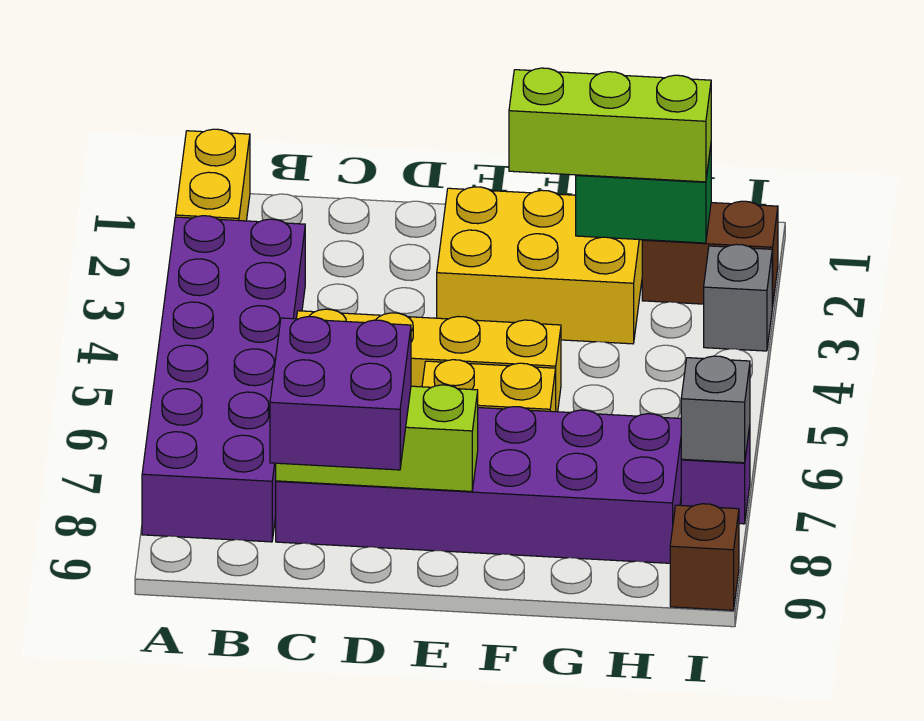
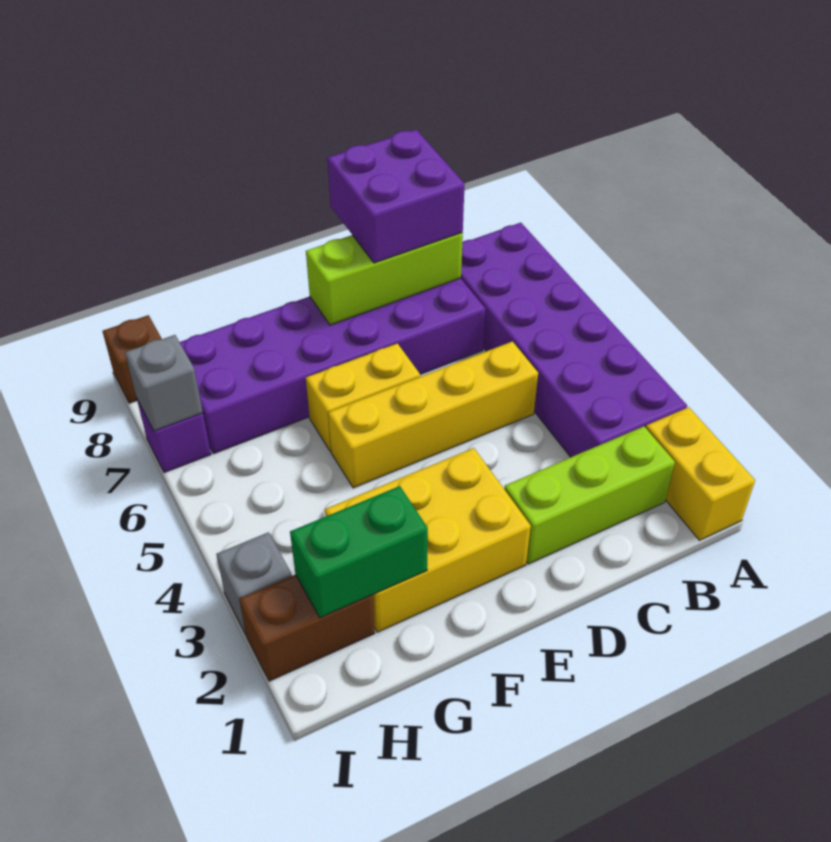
lime brick F2:H2 level 3 -> lime brick B2:D2 level 1

